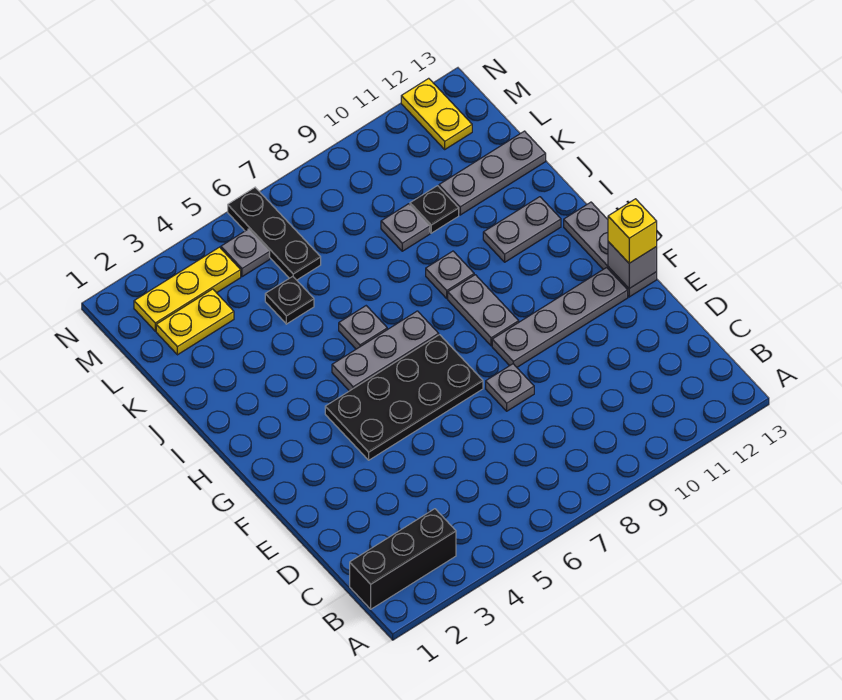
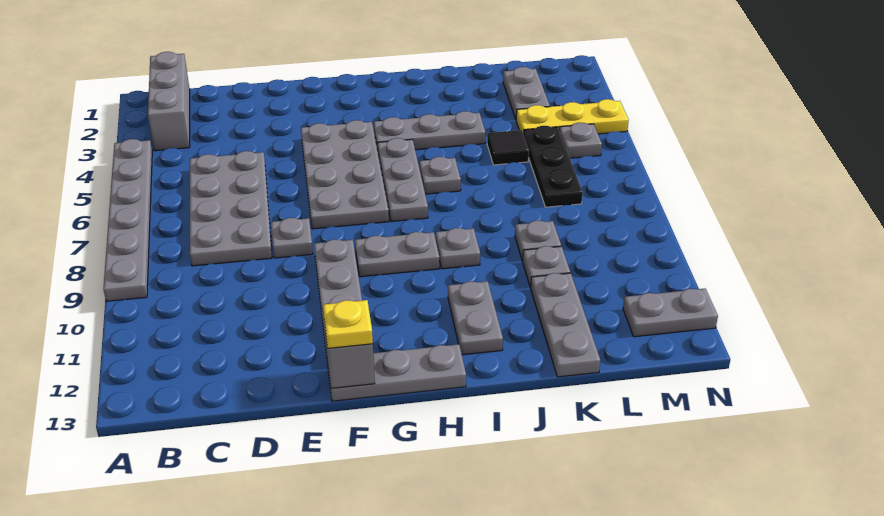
none -> grey plate A4:A9 level 1
black brick B1:B3 level 1 -> grey brick B1:B3 level 1
none -> grey plate C5:D8 level 1
black plate F4:G7 level 1 -> grey plate F4:G7 level 1
yellow brick F13 level 3 -> yellow plate F13 level 3
none -> grey plate H4:J4 level 1
black plate K5 level 1 -> black tile K5 level 1
black plate K10 level 1 -> grey plate K10 level 1
yellow plate L2:L3 level 1 -> grey plate L2:L3 level 1
black plate L6:N6 level 1 -> black plate L5:L7 level 1
yellow plate M2:M4 level 1 -> yellow plate L4:N4 level 1
yellow plate M12:N12 level 1 -> grey plate M12:N12 level 1

